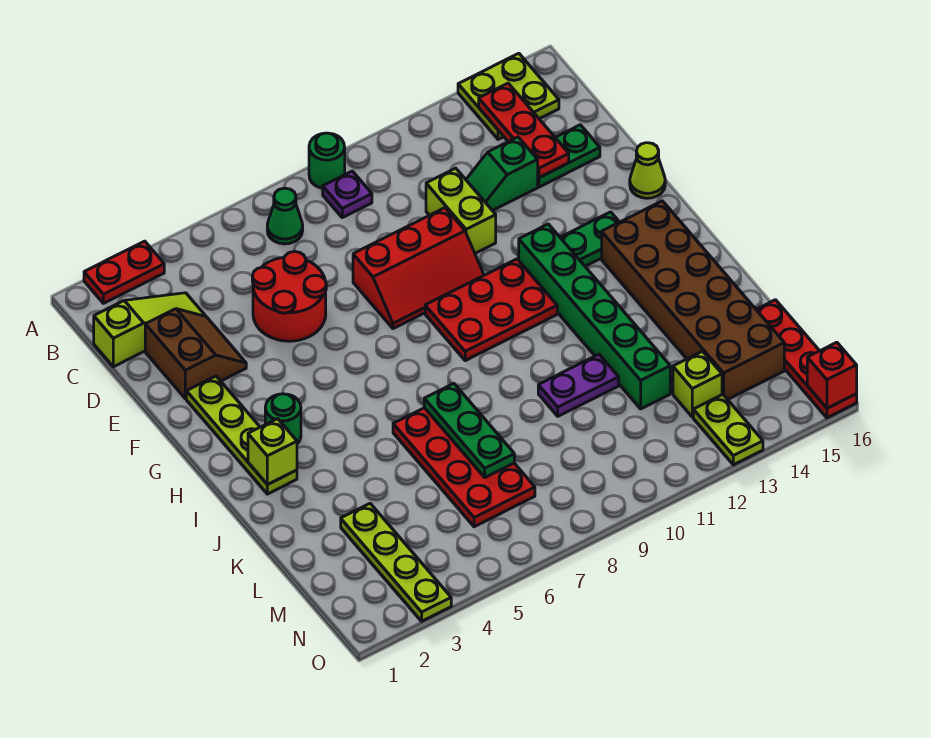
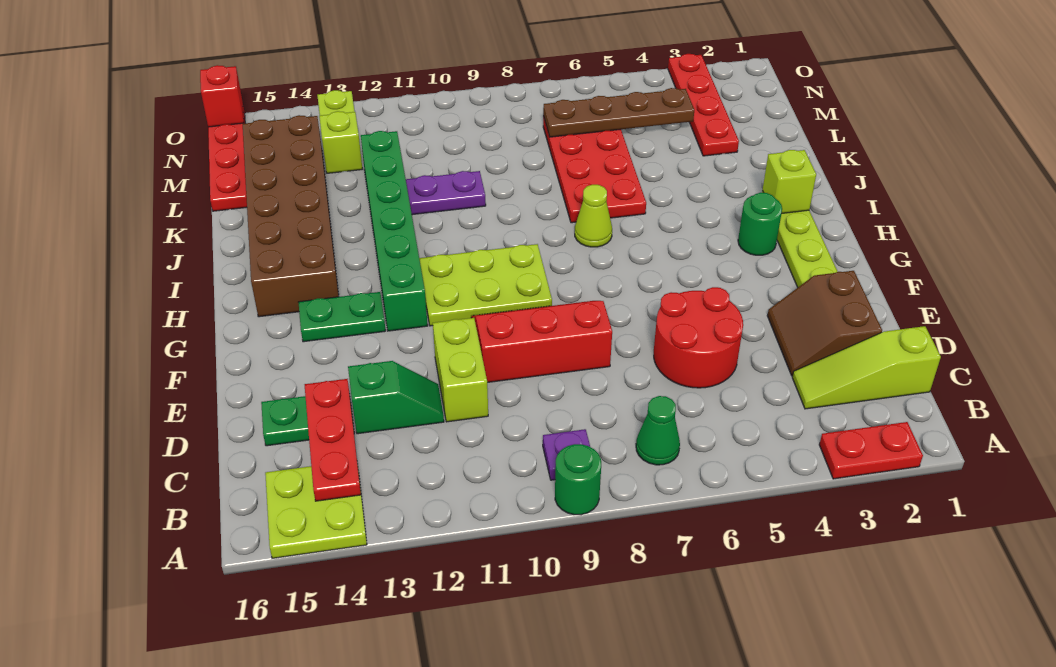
lime cone F16 level 1 -> lime cone I7 level 1
red plate G9:H11 level 1 -> lime plate G9:H11 level 1
green plate J7:L7 level 2 -> none
lime plate L3:O3 level 1 -> red plate L3:O3 level 1
none -> brown plate M4:M7 level 2

